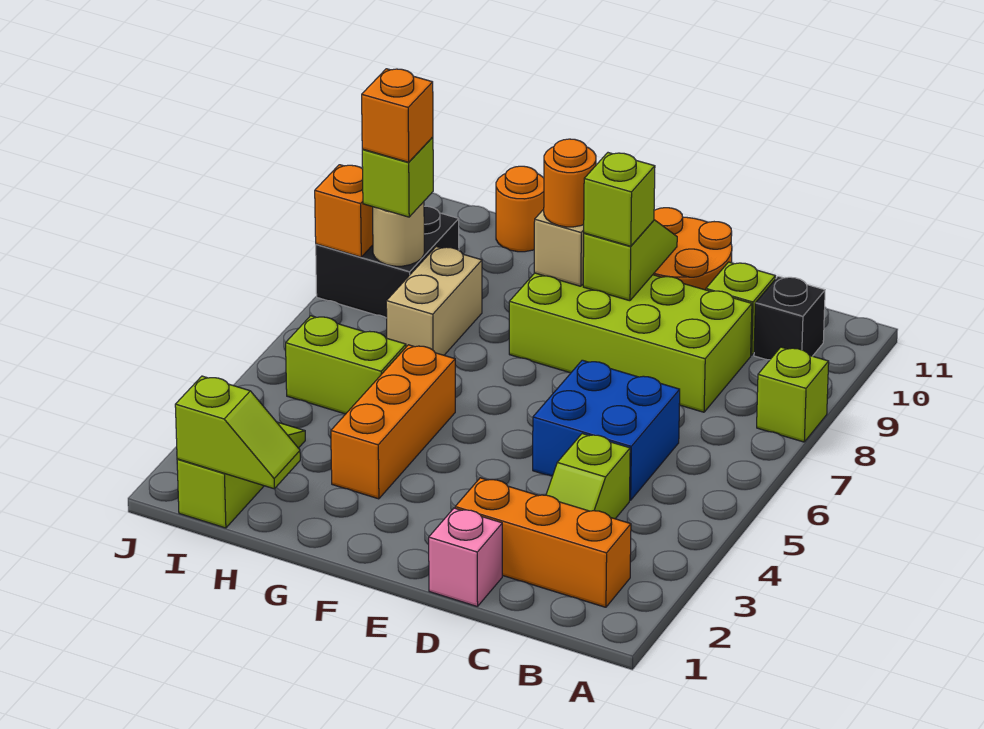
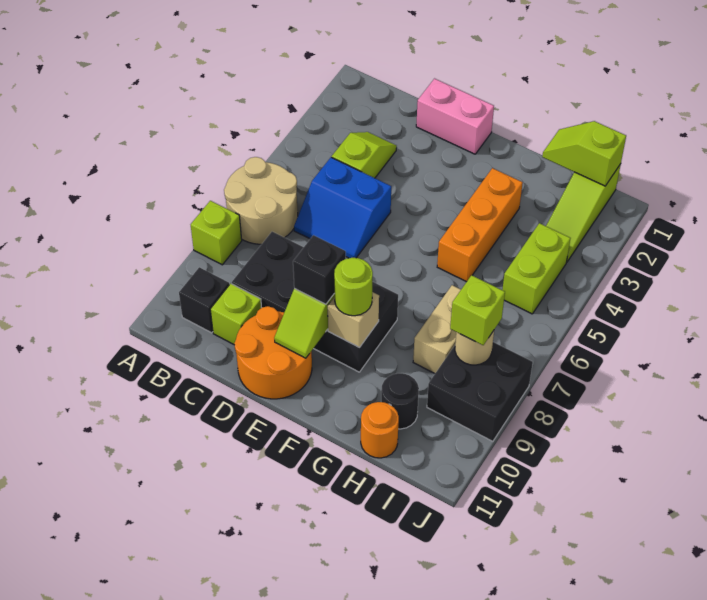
none -> tan round brick A6:B7 level 1
orange brick B2:D2 level 1 -> none
blue brick C5:D6 level 1 -> blue slope C5:D6 level 1 top 5
lime brick C8:F9 level 1 -> black brick C8:F9 level 1
pink brick D1 level 1 -> pink brick D1:E1 level 1
lime brick E9 level 3 -> black brick E9 level 3
orange round brick F9 level 3 -> lime round brick F9 level 3
lime brick H5:I5 level 1 -> lime brick I4:I5 level 1
none -> black round brick H10 level 1
orange brick I8 level 4 -> none
orange brick J8 level 2 -> none

